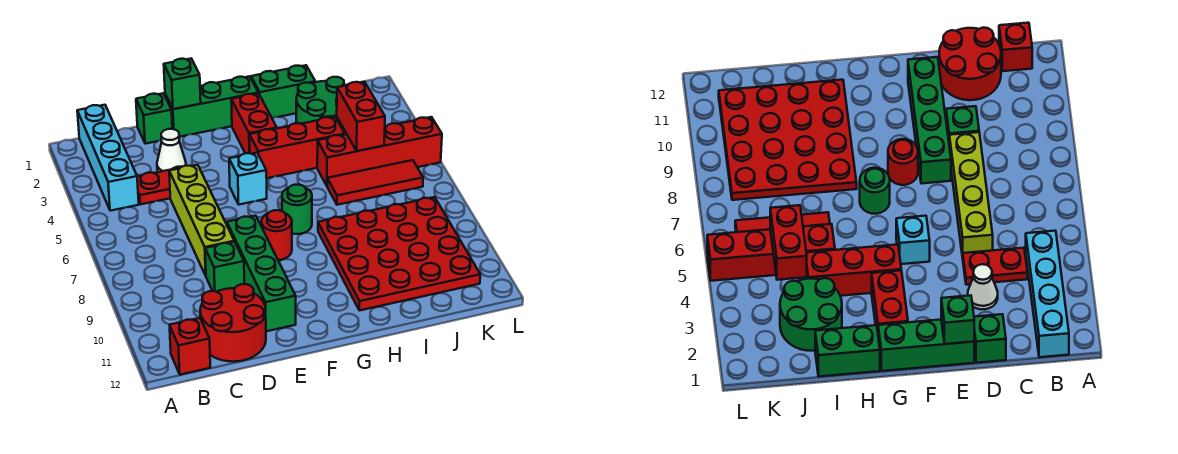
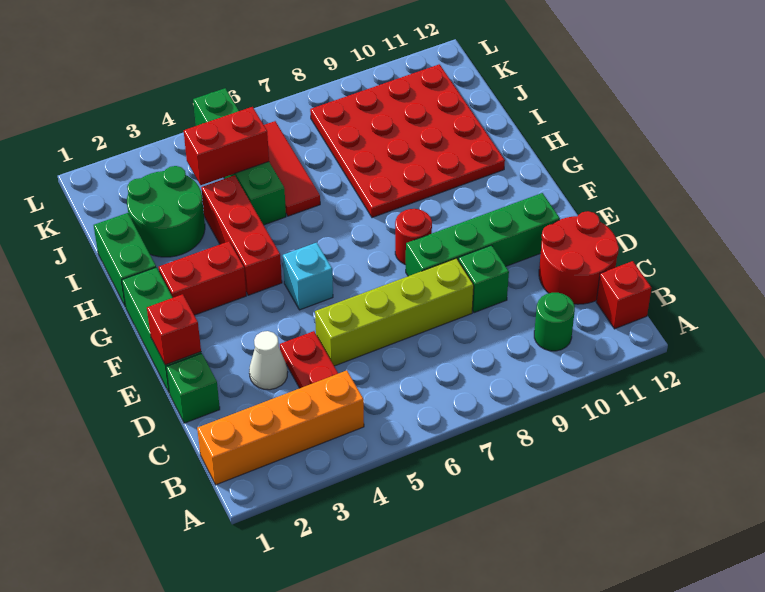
cyan brick B1:B4 level 1 -> orange brick B1:B4 level 1
green brick E1 level 2 -> red brick E1 level 2
green round brick G7 level 1 -> green round brick B10 level 1
red brick I5:L5 level 1 -> green brick I5:L5 level 1

